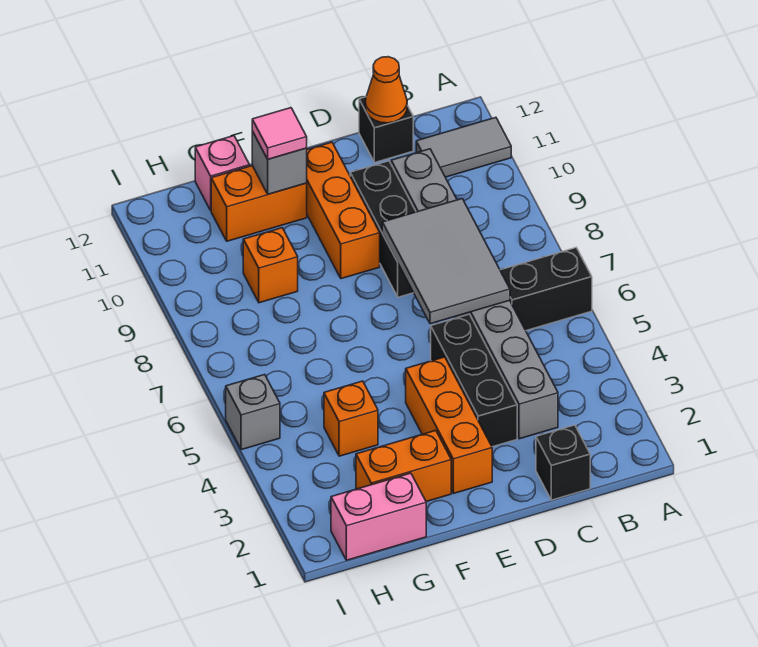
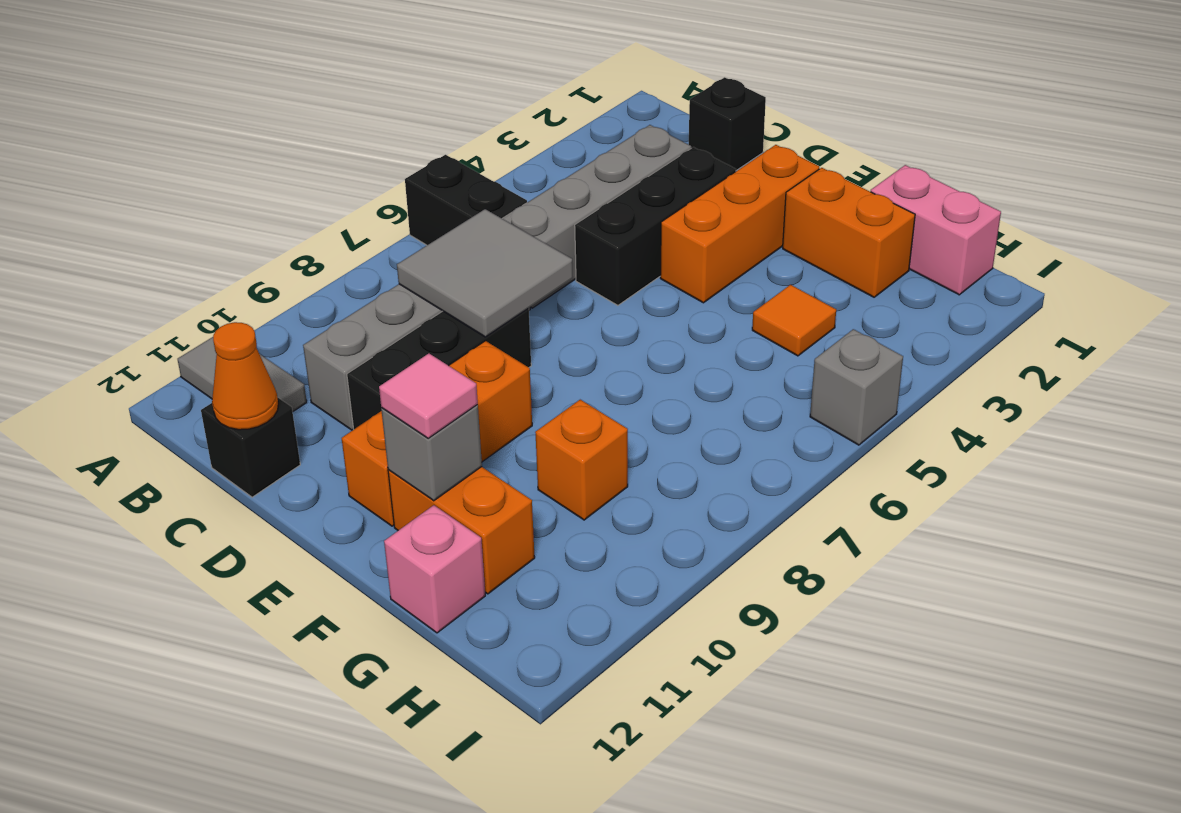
grey tile C6:D8 level 2 -> grey tile C7:D8 level 2
orange brick G4 level 1 -> orange tile G4 level 1

